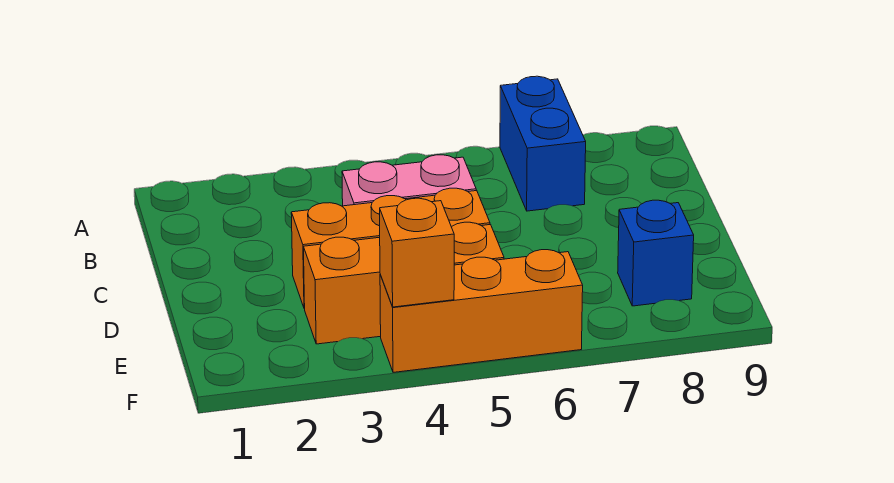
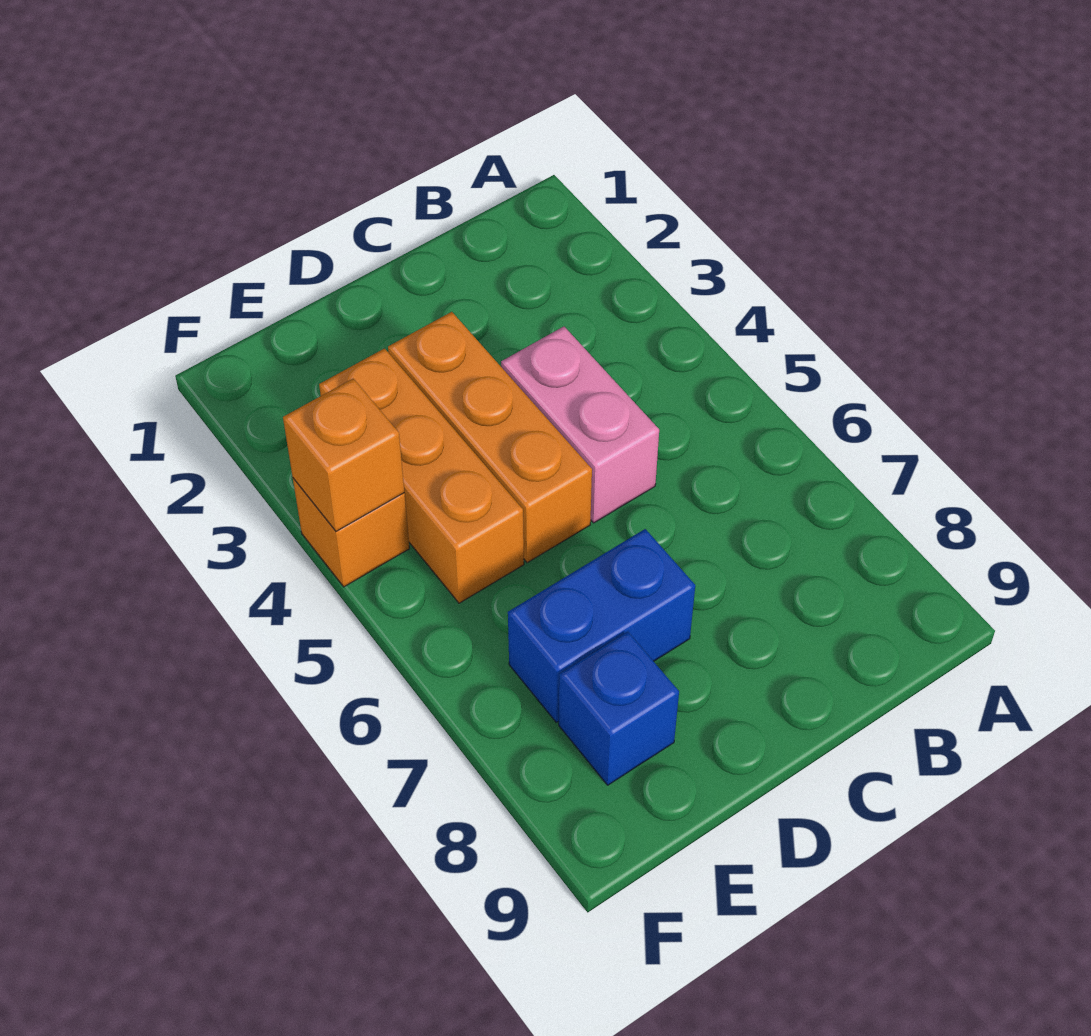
blue brick A7:B7 level 1 -> blue brick D7:E7 level 1
orange brick F4:F6 level 1 -> orange brick F4 level 1

